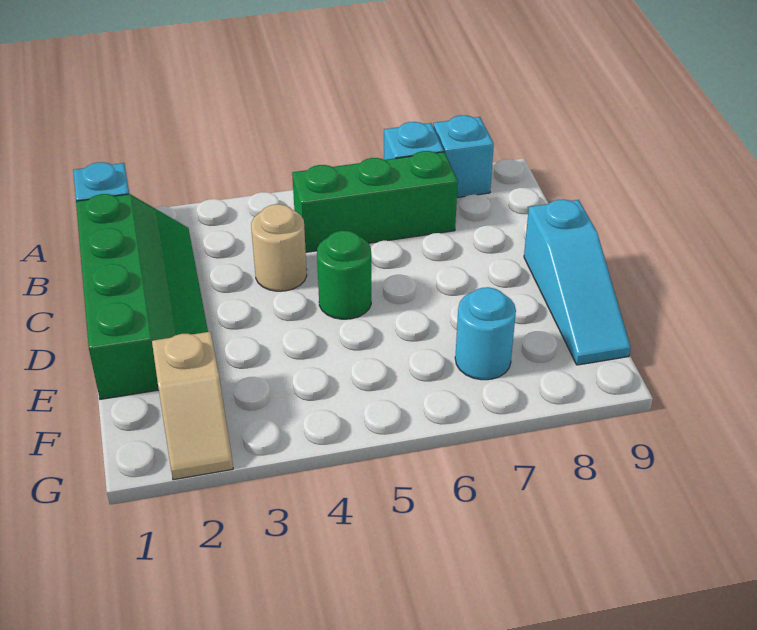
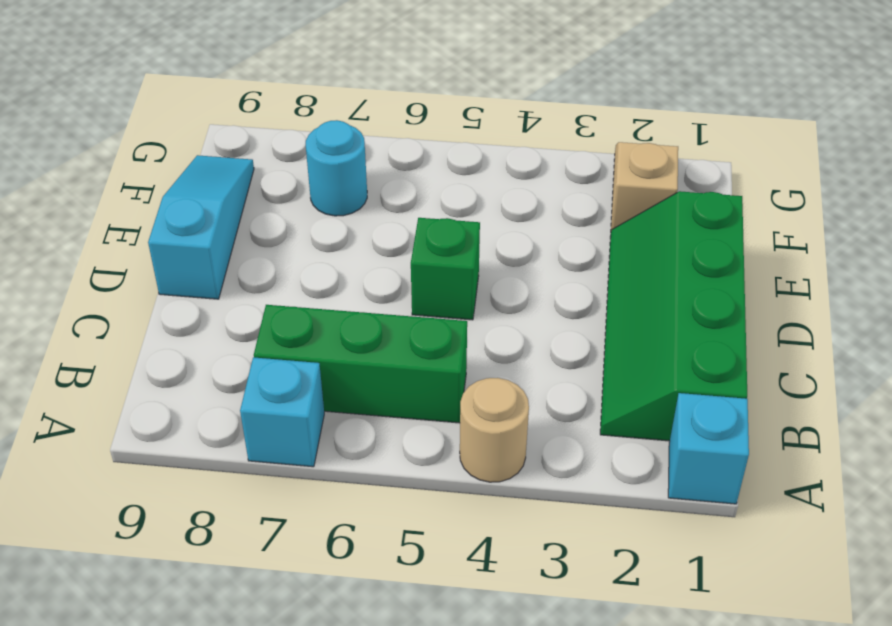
cyan brick A8 level 1 -> none
tan round brick C4 level 1 -> tan round brick A4 level 1
green round brick D5 level 1 -> green brick D5 level 1

